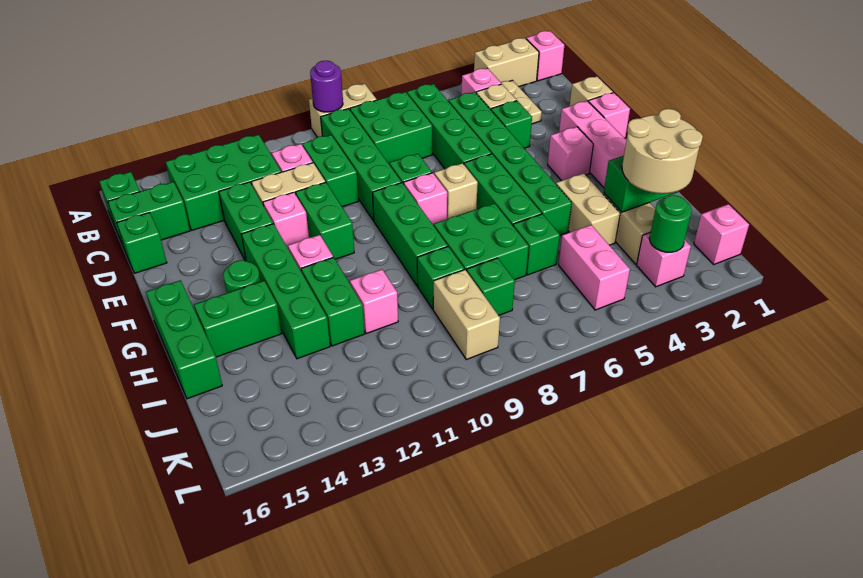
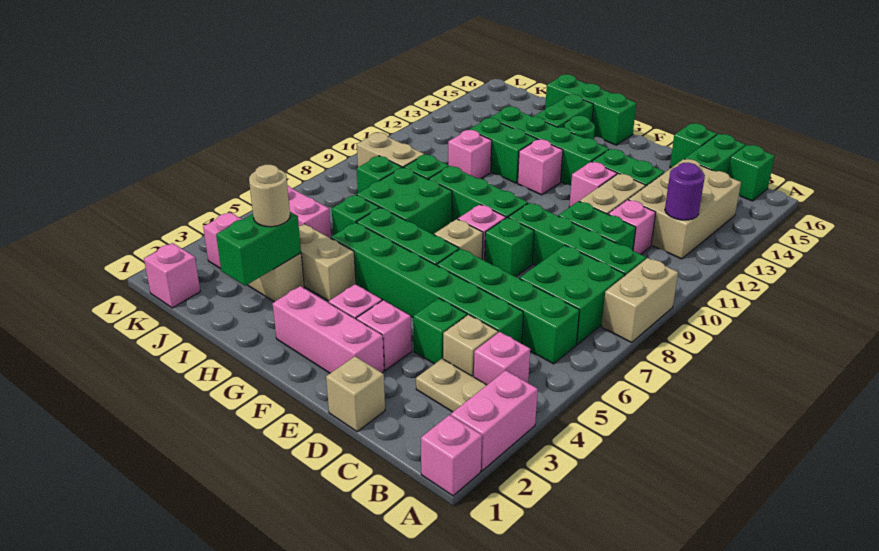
tan brick A2:A3 level 1 -> pink brick A2:A3 level 1
purple round brick A9 level 2 -> purple round brick B12 level 2
green brick B12:C14 level 1 -> tan brick B12:C14 level 1
pink brick E1 level 1 -> pink brick E3 level 1
green brick E11:F11 level 1 -> none
tan round brick I2:J3 level 3 -> tan round brick I3 level 3
green round brick K3 level 2 -> none

